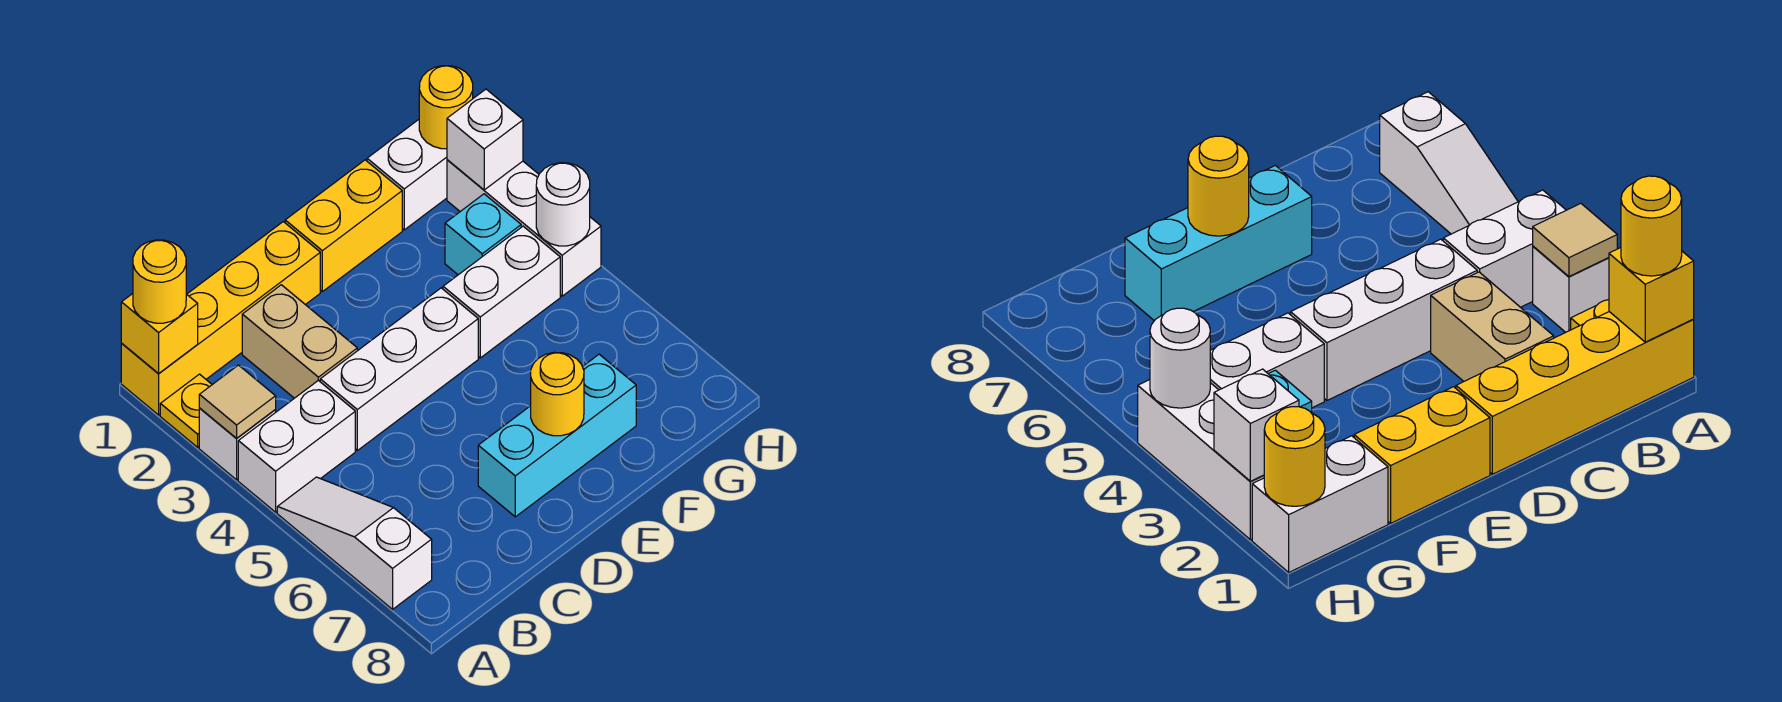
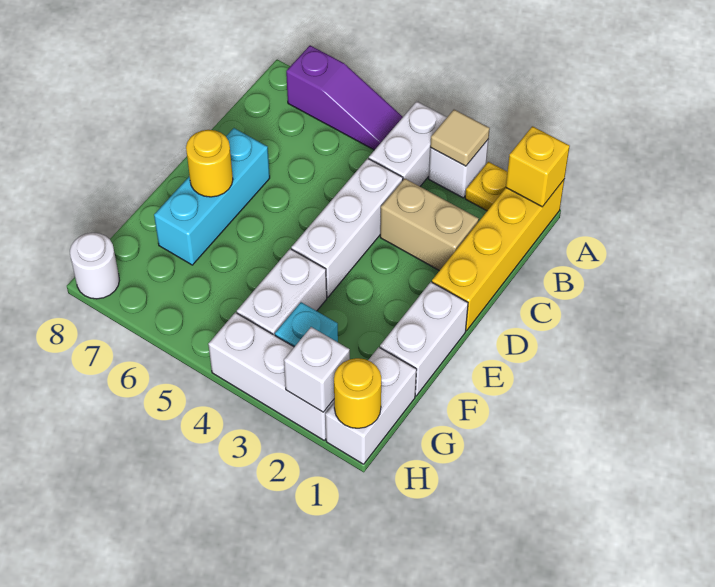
yellow round brick A1 level 3 -> none
white slope A5:A7 level 1 top 7 -> purple slope A5:A7 level 1 top 7
yellow brick E1:F1 level 1 -> white brick E1:F1 level 1
white round brick H4 level 2 -> white round brick H8 level 1

